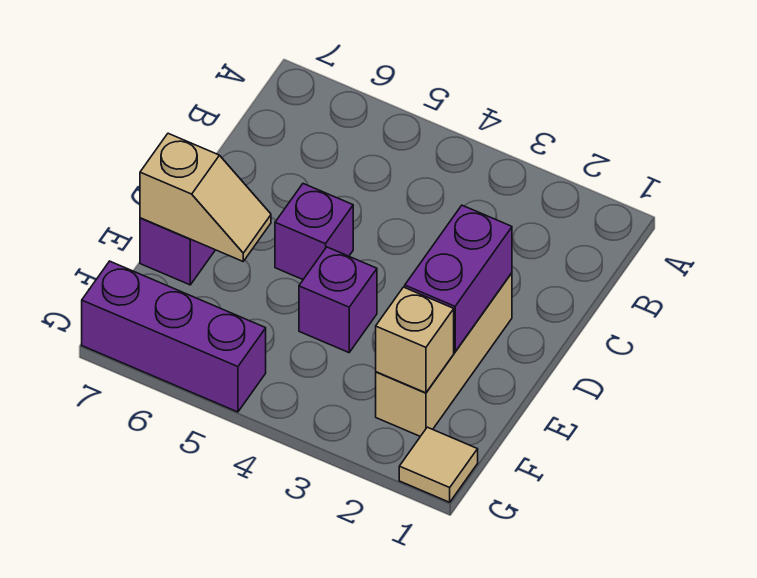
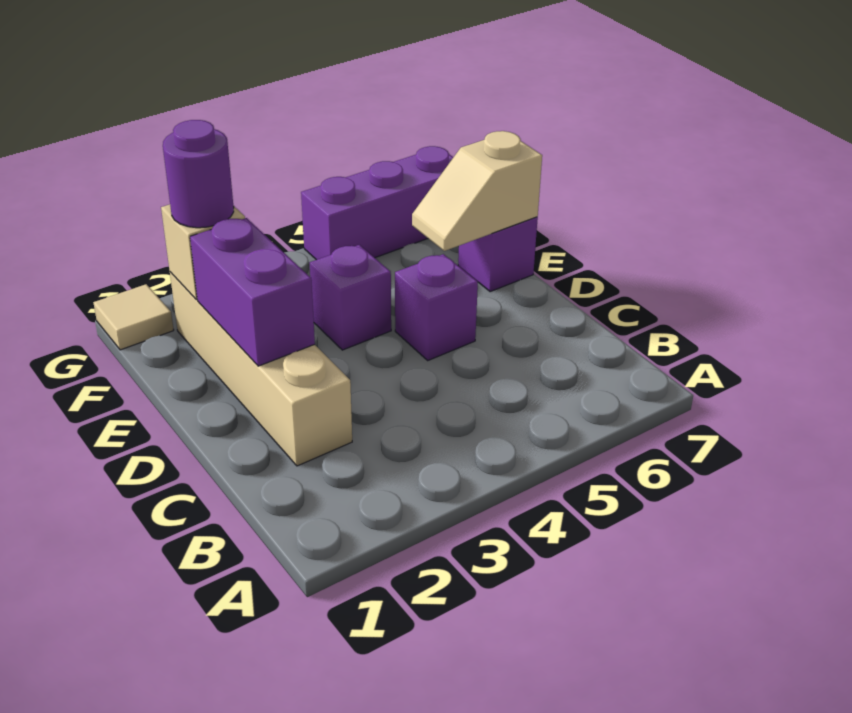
tan brick D2:F2 level 1 -> tan brick C2:F2 level 1
none -> purple round brick F2 level 3

